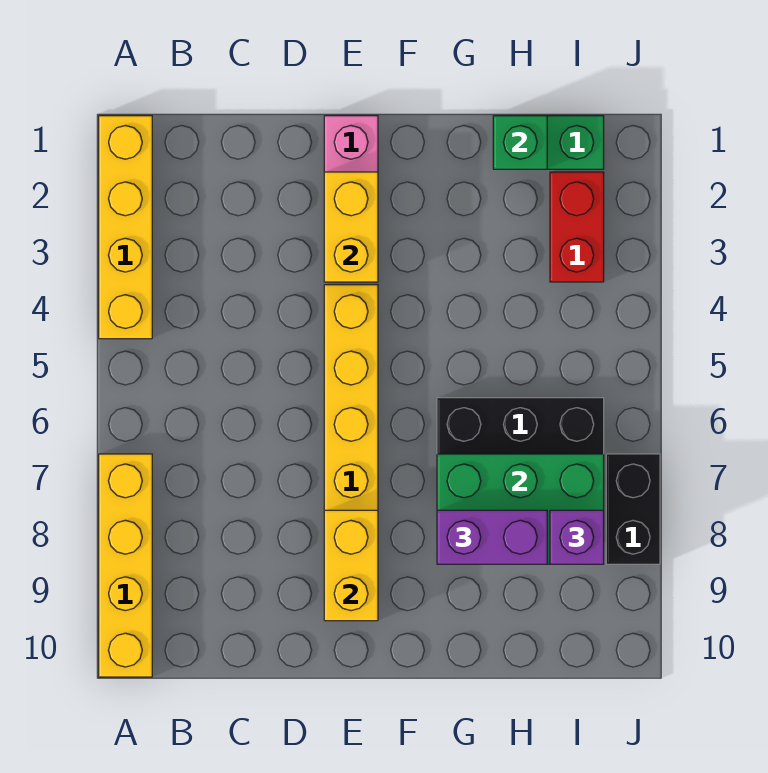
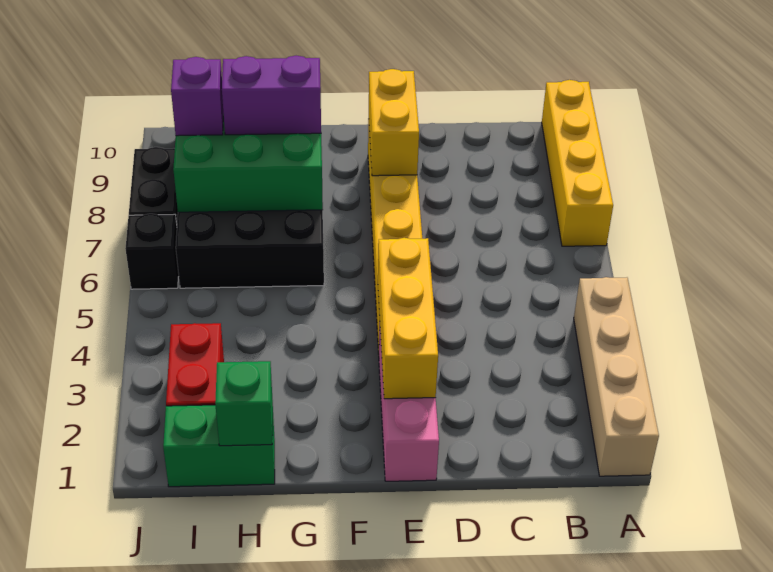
yellow brick A1:A4 level 1 -> tan brick A1:A4 level 1
yellow brick E2:E3 level 2 -> yellow brick E2:E4 level 2
none -> black brick J6 level 1

